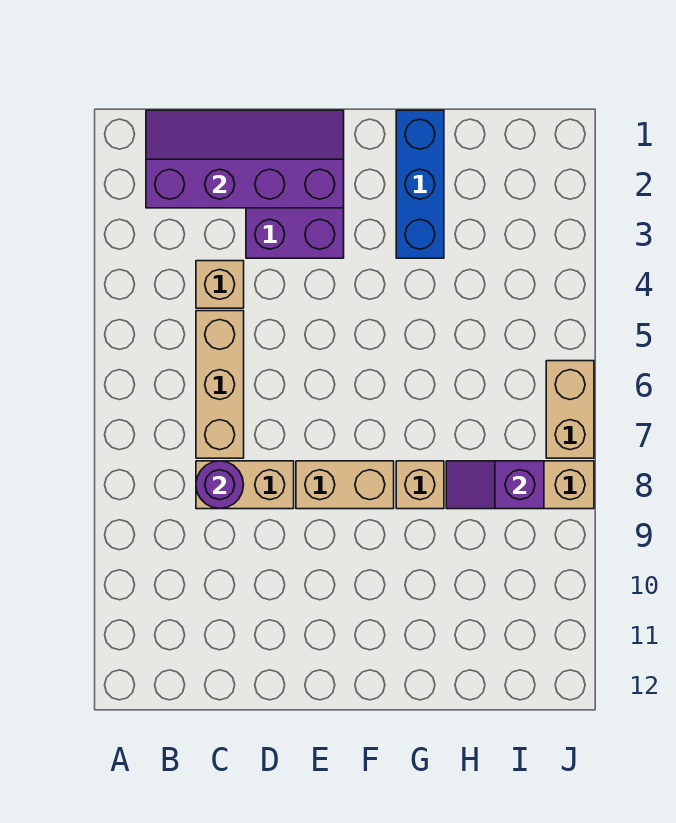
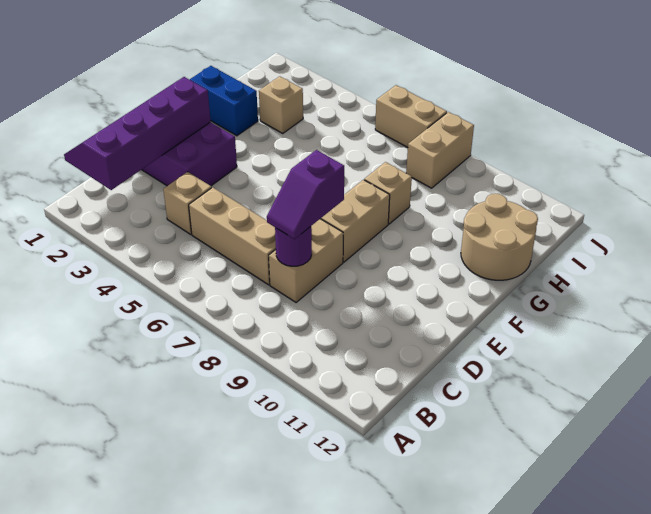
blue brick G1:G3 level 1 -> blue brick G1:G2 level 1
none -> tan round brick G11:H12 level 1
none -> tan brick H3 level 1
purple slope H8:I8 level 2 top I -> purple slope C8:D8 level 3 top D

